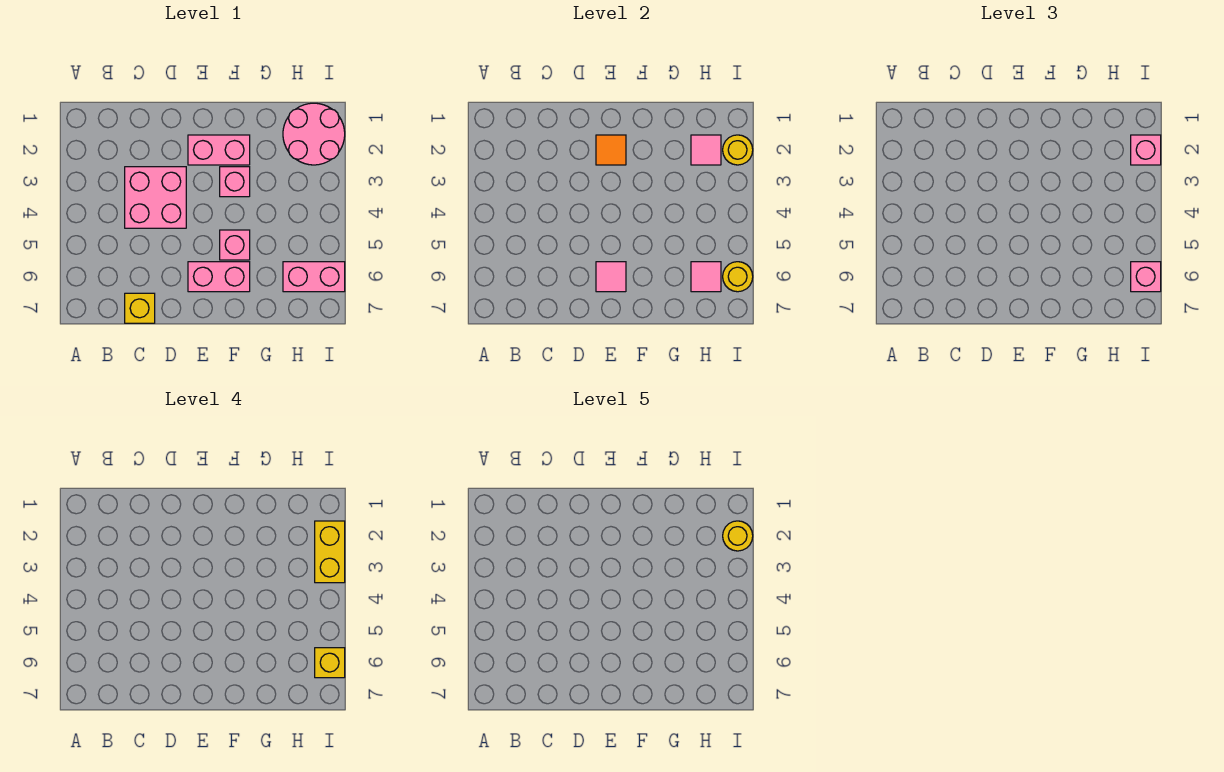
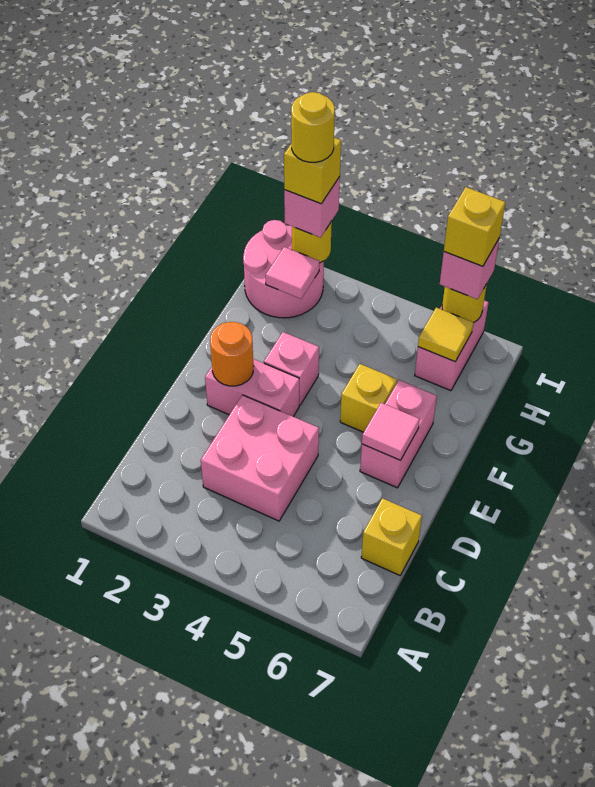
pink brick E2:F2 level 1 -> pink brick E2:E3 level 1
orange tile E2 level 2 -> orange round brick E2 level 2
pink brick F5 level 1 -> yellow brick F5 level 1
pink tile H6 level 2 -> yellow tile H6 level 2
yellow brick I2:I3 level 4 -> yellow brick I2 level 4

